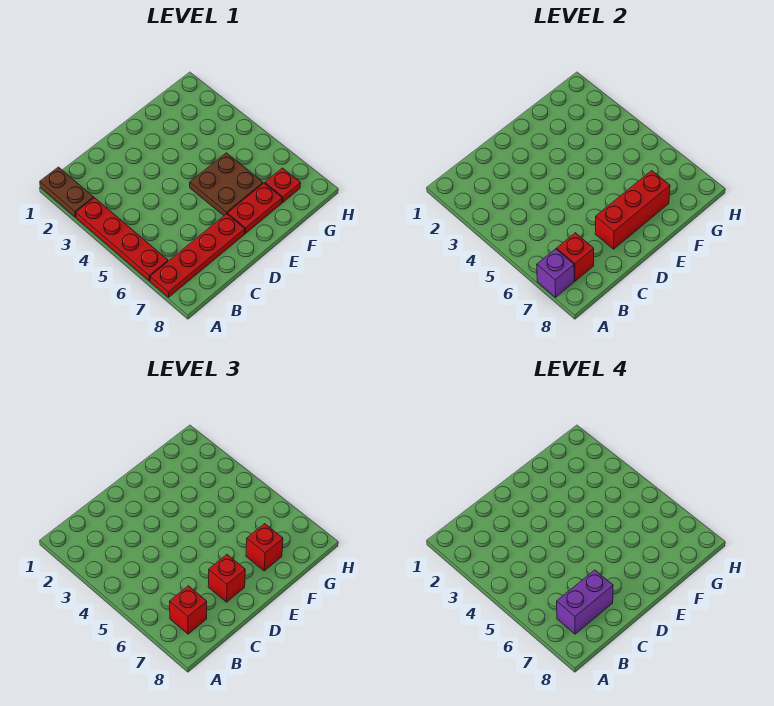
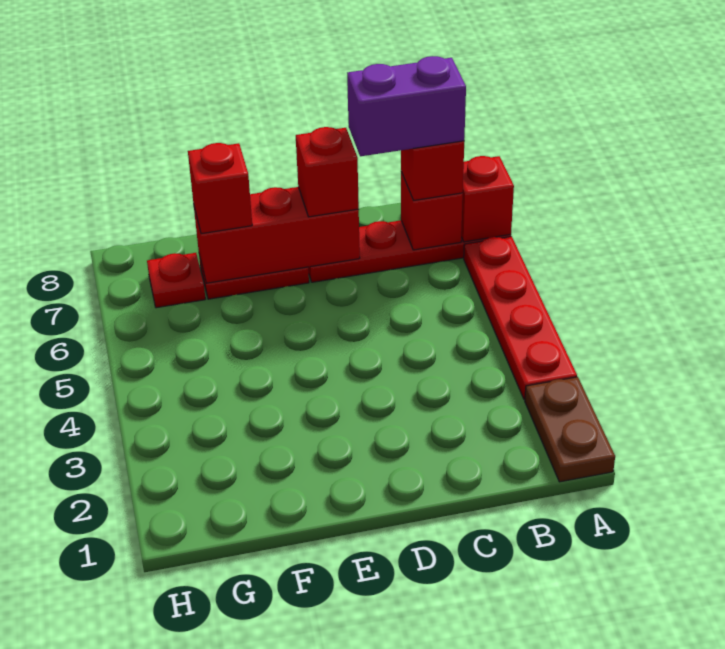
purple brick A7 level 2 -> red brick A7 level 2
brown plate E5:F6 level 1 -> none

